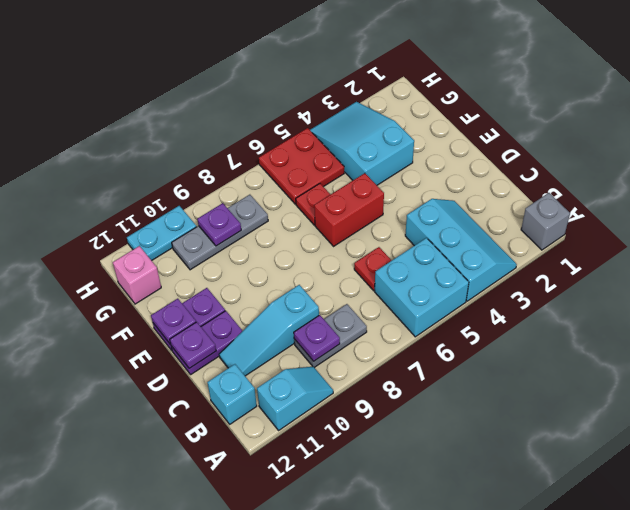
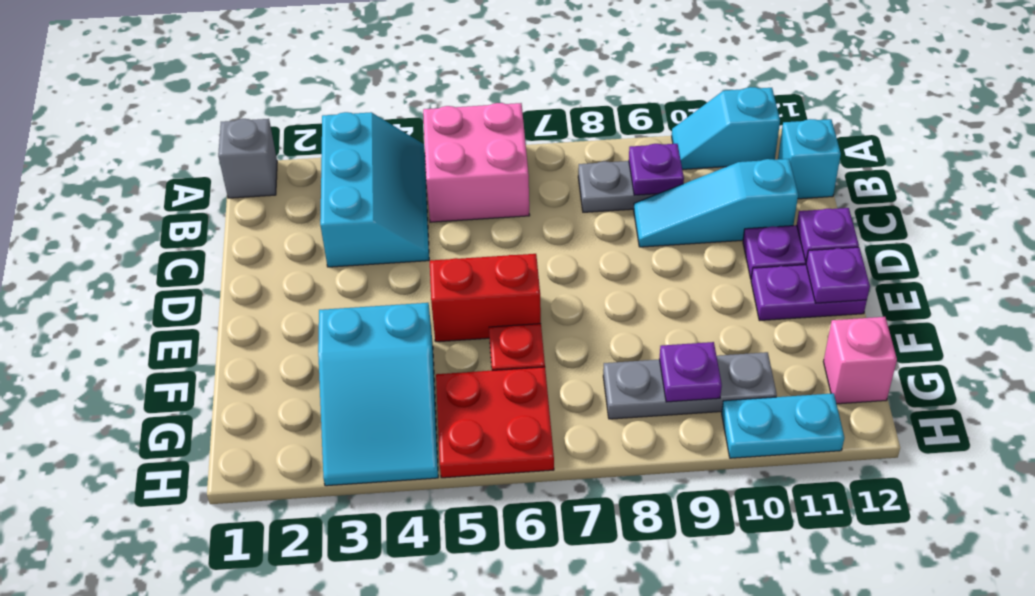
cyan slope A3:C4 level 1 top 4 -> cyan slope A3:C4 level 1 top 3
cyan brick A5:B6 level 1 -> pink brick A5:B6 level 1
red plate C6 level 1 -> none
cyan slope C9:C11 level 1 top 9 -> cyan slope C9:C11 level 1 top 11

